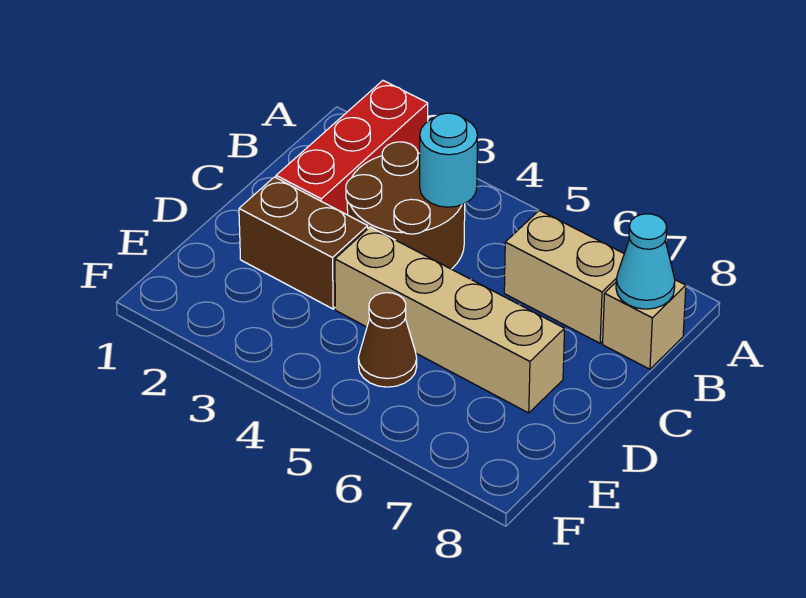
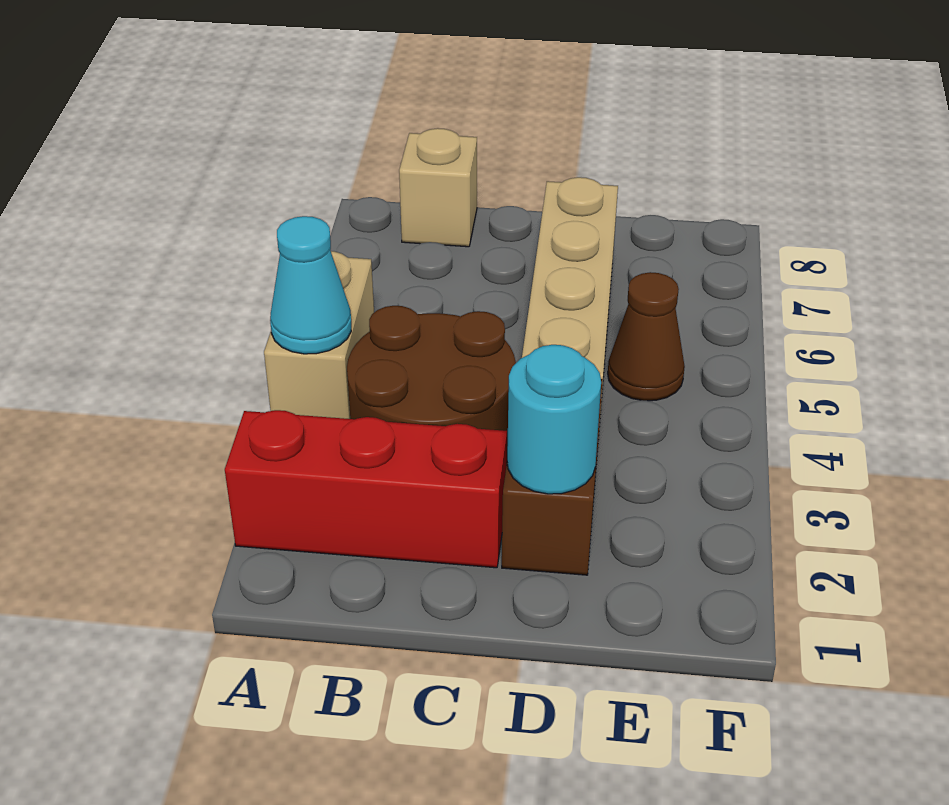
cyan round brick B4 level 2 -> cyan round brick D2 level 2
tan brick B6:B7 level 1 -> tan brick A4:A5 level 1
cyan cone B8 level 2 -> cyan cone A4 level 2

